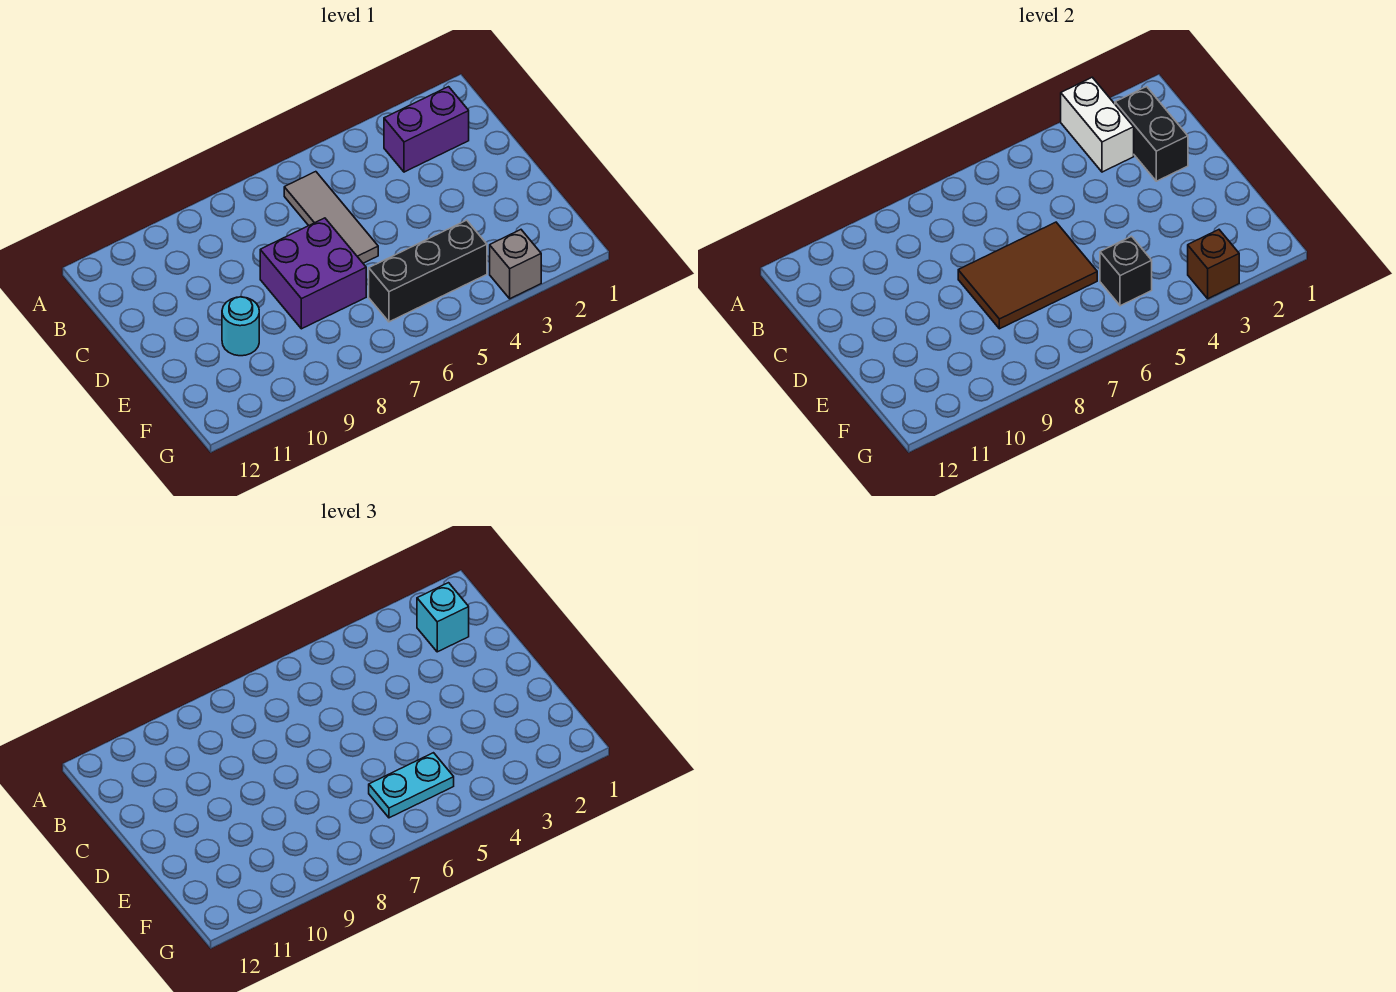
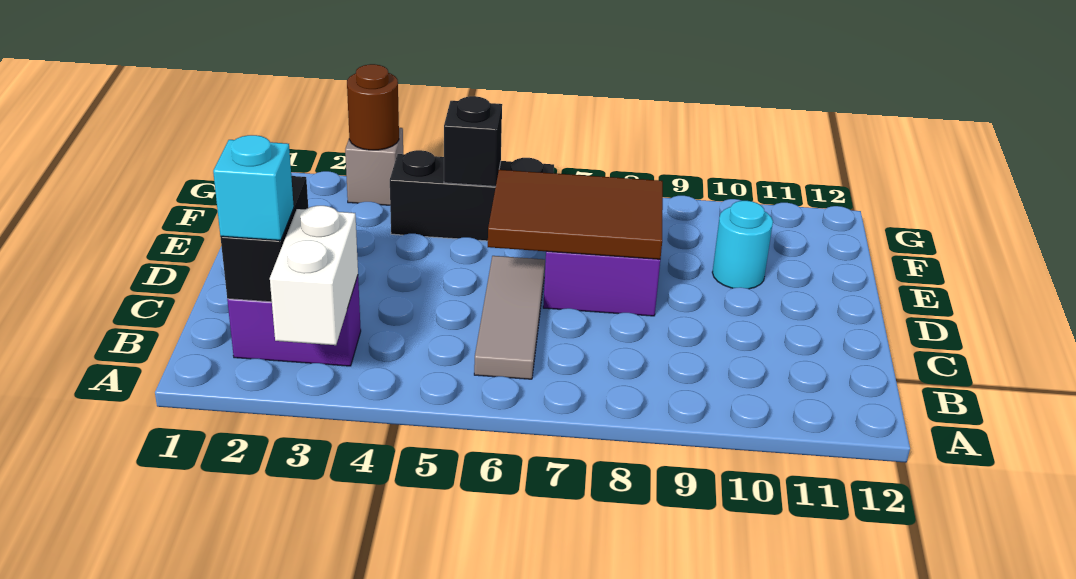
cyan plate F5:F6 level 3 -> none
brown brick G3 level 2 -> brown round brick G3 level 2

